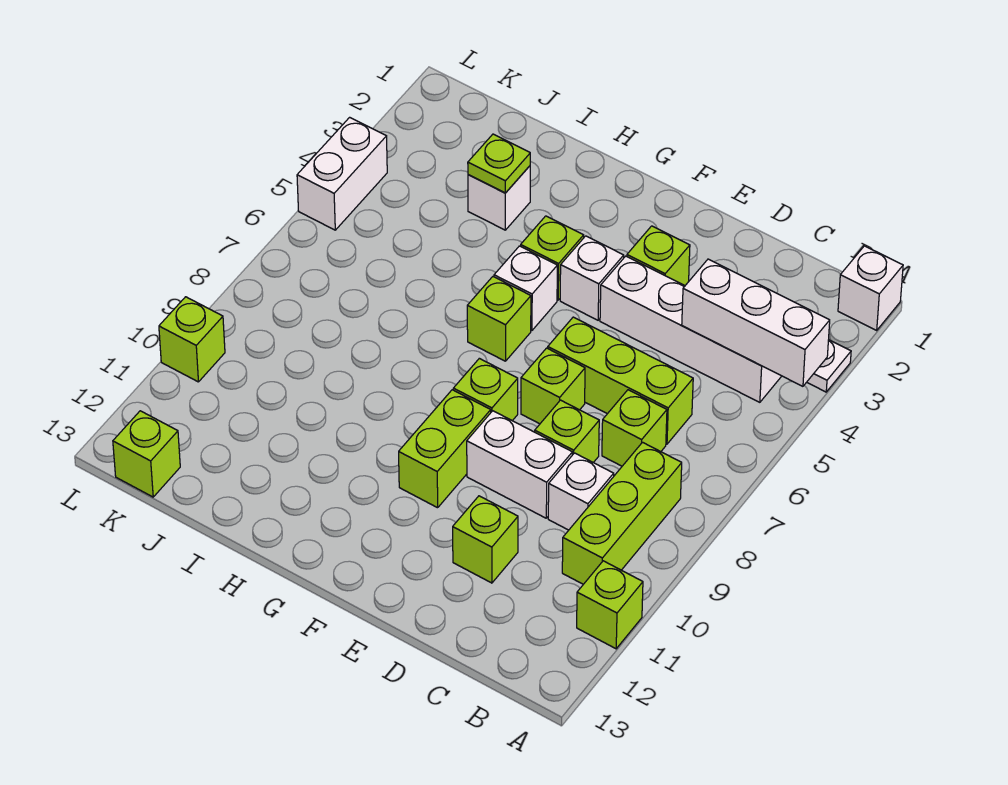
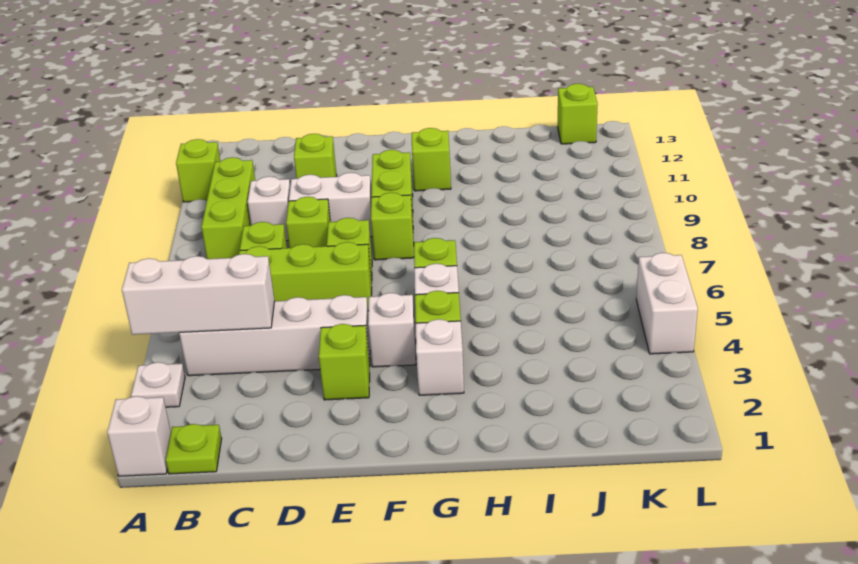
white brick I3 level 1 -> white brick G3 level 1
lime plate I3 level 2 -> lime plate B1 level 1
lime brick L10 level 1 -> lime brick G11 level 1

